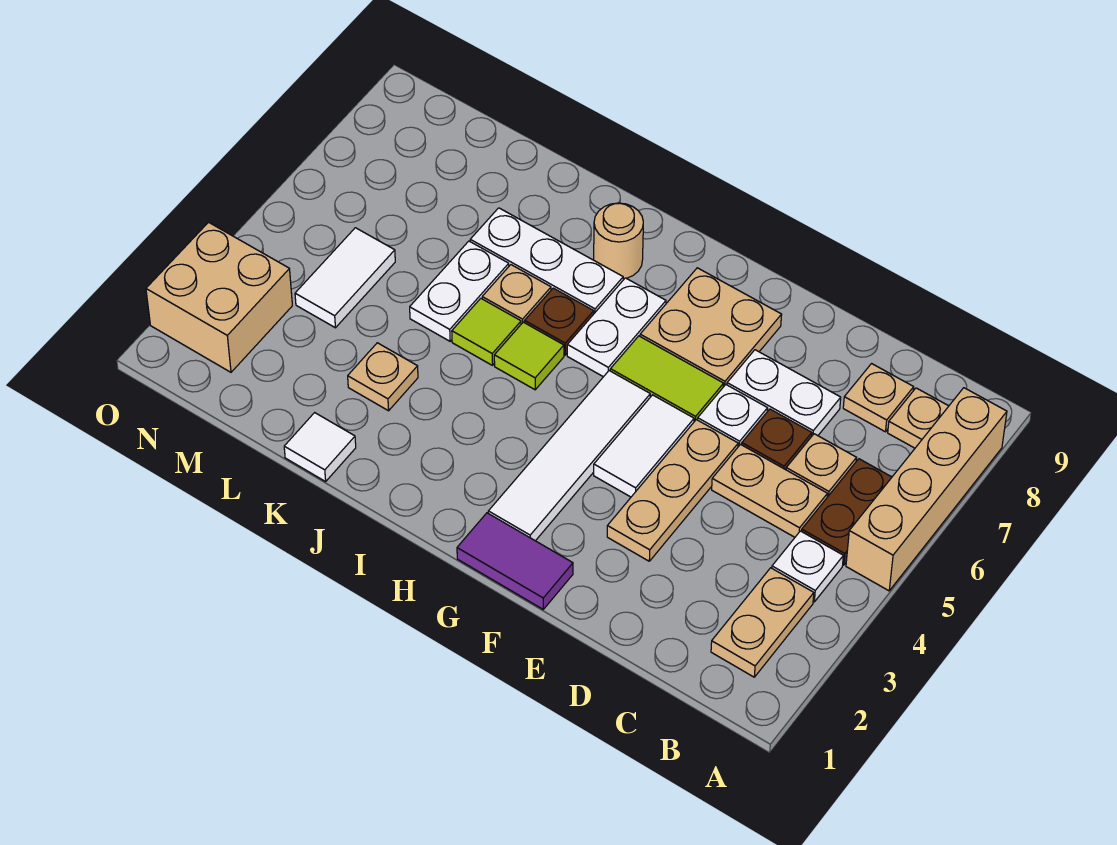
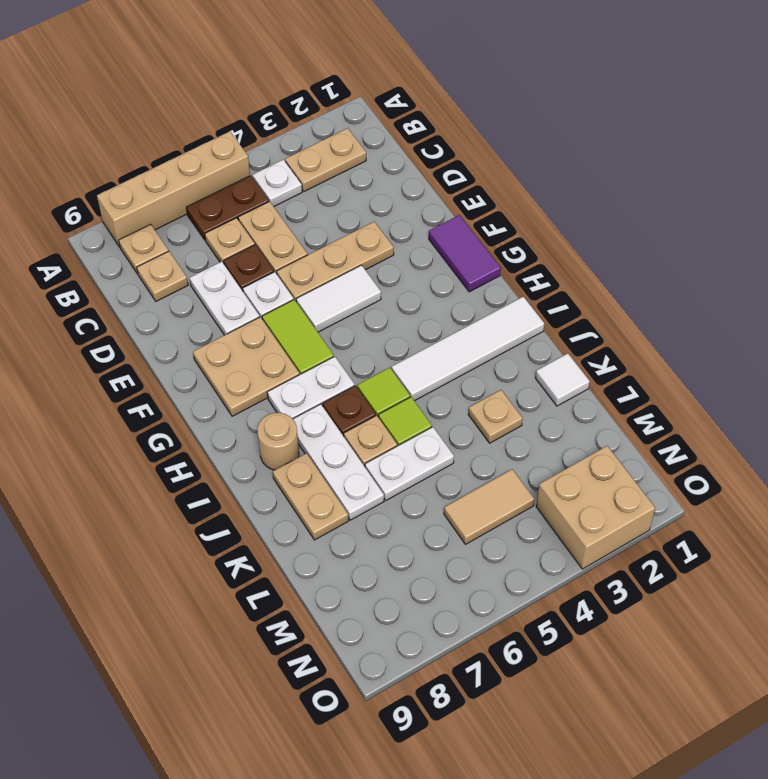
white tile G2:G5 level 1 -> white tile I1:I4 level 1
none -> tan plate J8:K8 level 1
white tile M4:M5 level 1 -> tan tile M4:M5 level 1

